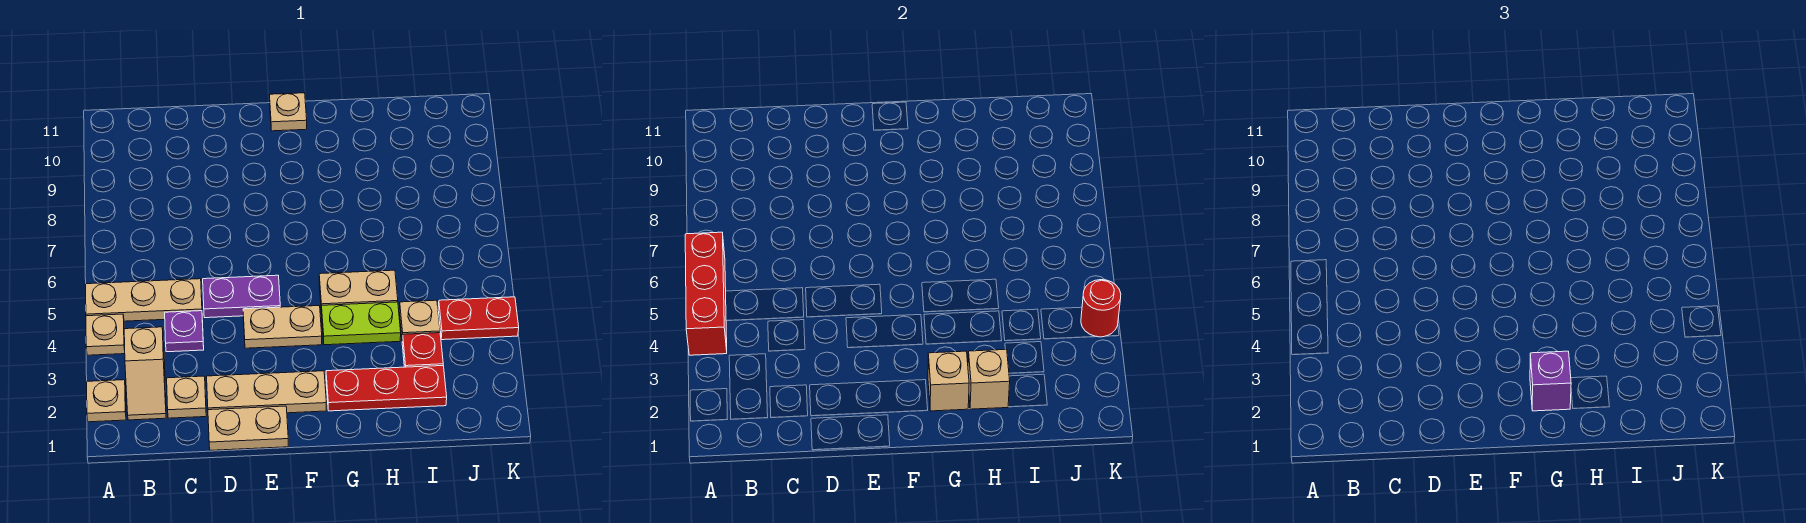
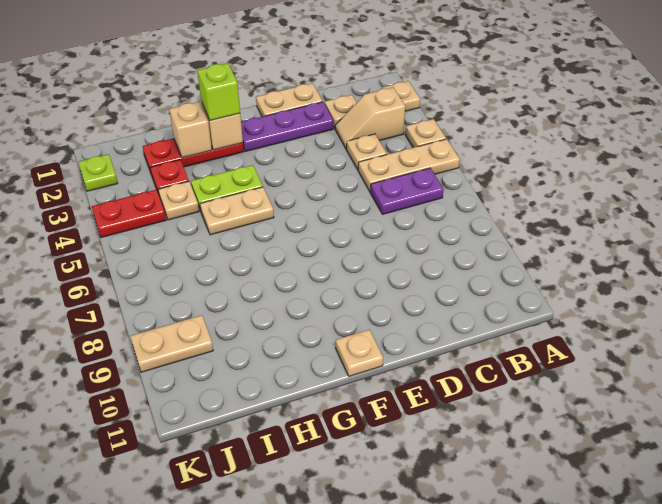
red brick A4:A6 level 2 -> none
tan slope B2:B3 level 1 top 3 -> tan slope B3:C3 level 1 top B
purple plate C4 level 1 -> tan plate C4 level 1
tan plate D2:F2 level 1 -> purple plate D2:F2 level 1
purple plate D5:E5 level 1 -> purple plate B6:C6 level 1
tan plate E4:F4 level 1 -> tan plate J9:K9 level 1
purple brick G2 level 3 -> lime brick G2 level 3
none -> lime plate K2 level 1
red round brick K4 level 2 -> none

